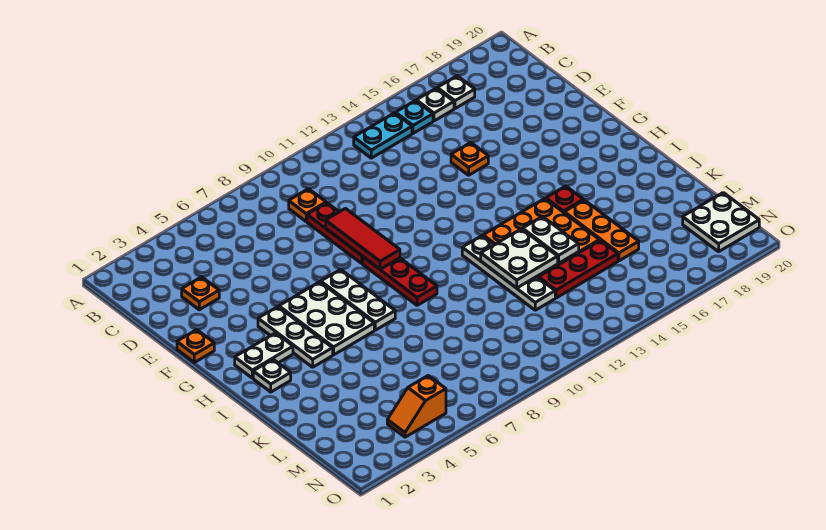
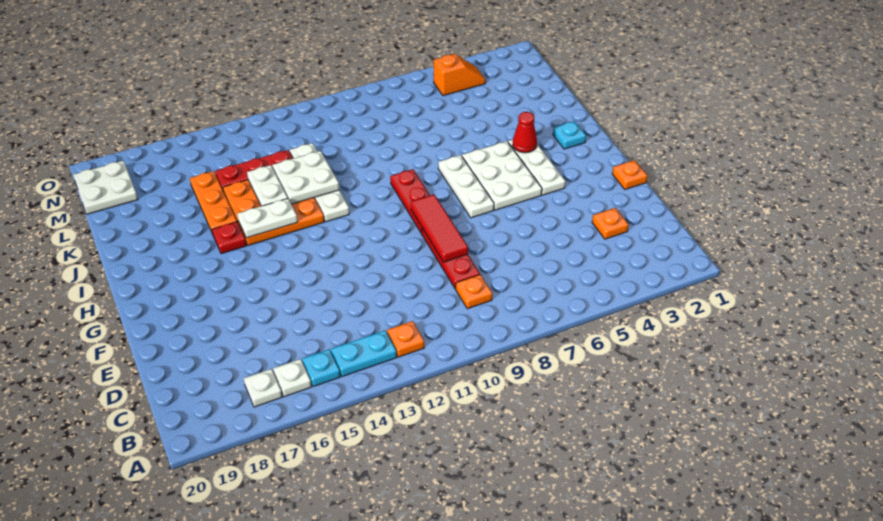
orange plate E15 level 1 -> orange plate B12 level 1
white plate H2:H3 level 1 -> white plate I14:I15 level 2
white plate I2 level 1 -> cyan plate I2 level 1
none -> red cone I4 level 2

